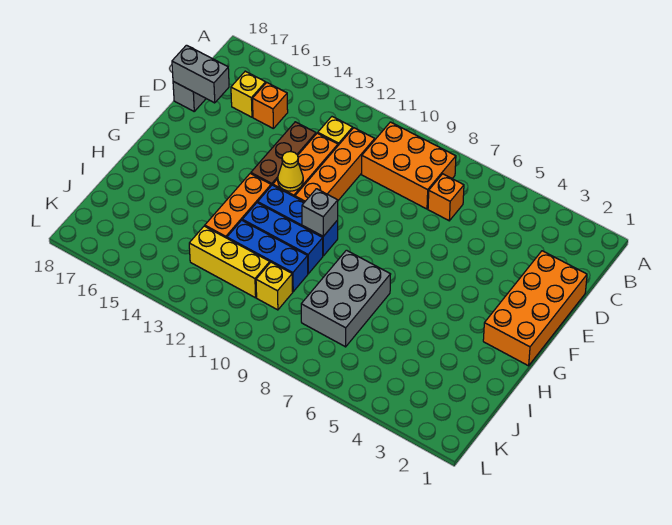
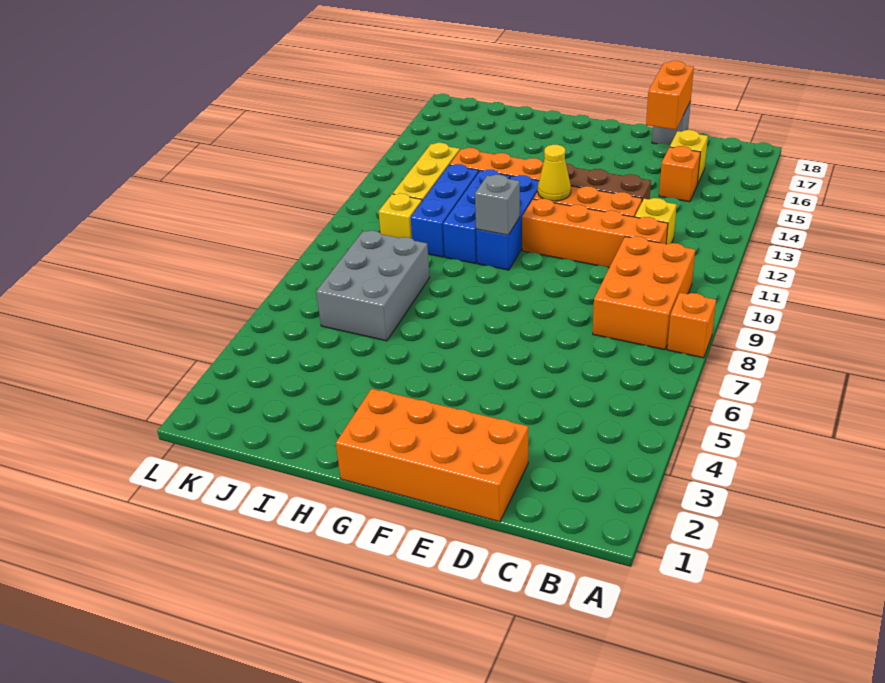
orange brick C7 level 1 -> orange brick A8 level 1
grey brick D17:D18 level 2 -> orange brick D17:D18 level 2
grey brick H7:J8 level 1 -> grey brick I6:J8 level 1

